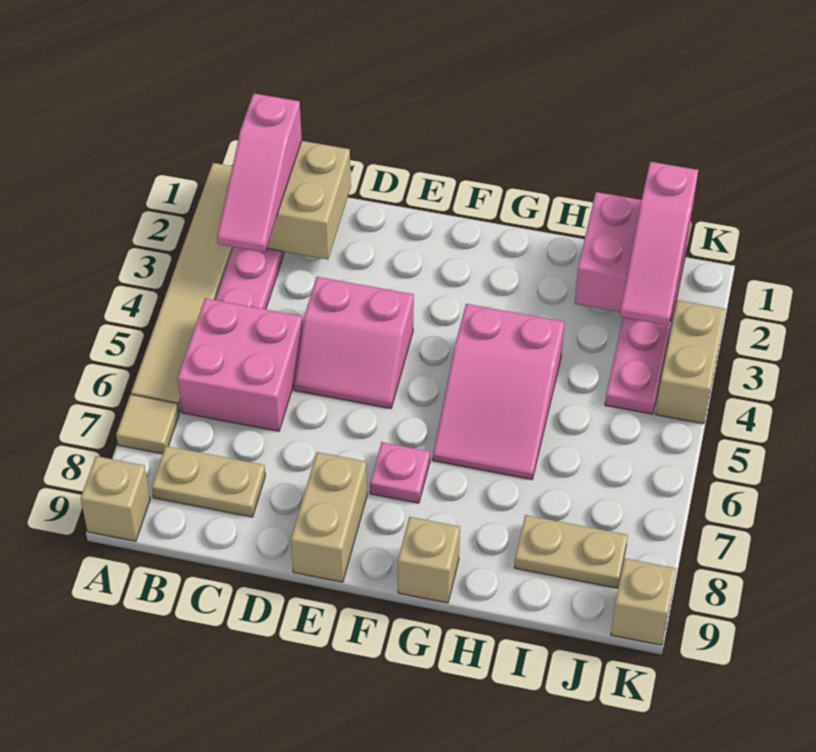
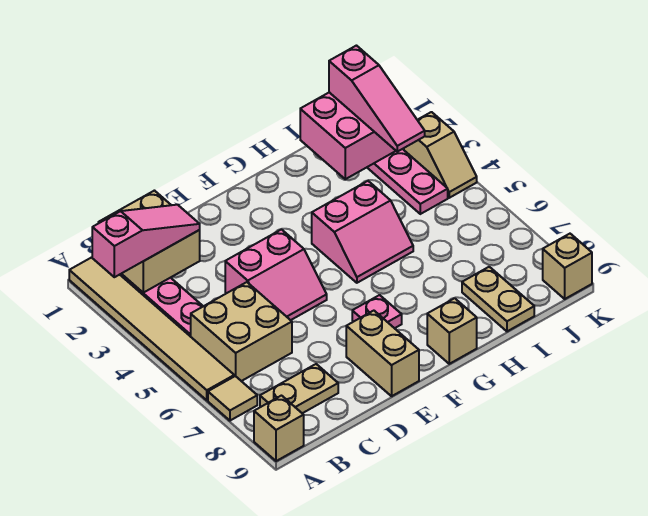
pink slope B1:B3 level 3 top 1 -> pink slope A2:C2 level 3 top A
pink brick B5:C6 level 1 -> tan brick B5:C6 level 1
pink slope G4:H6 level 1 top 4 -> pink slope G4:H5 level 1 top 4
tan plate I8:J8 level 1 -> tan plate I8:I9 level 1
tan brick K3:K4 level 1 -> tan slope K3:K4 level 1 top 3

